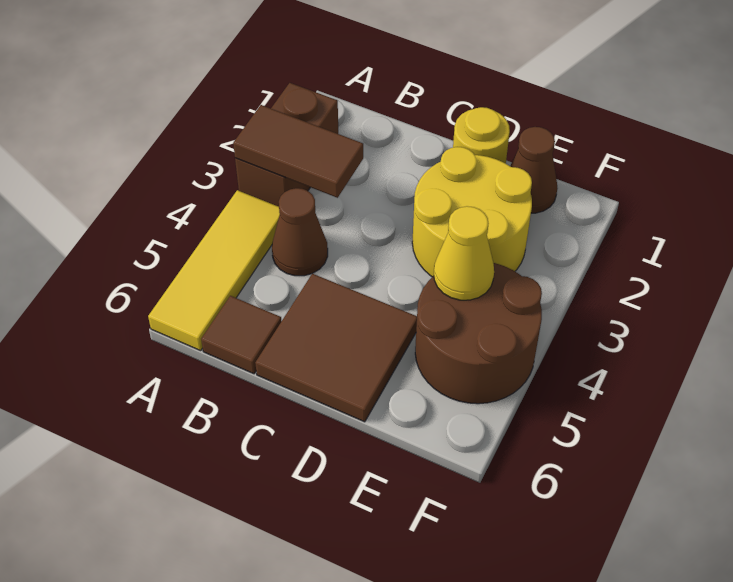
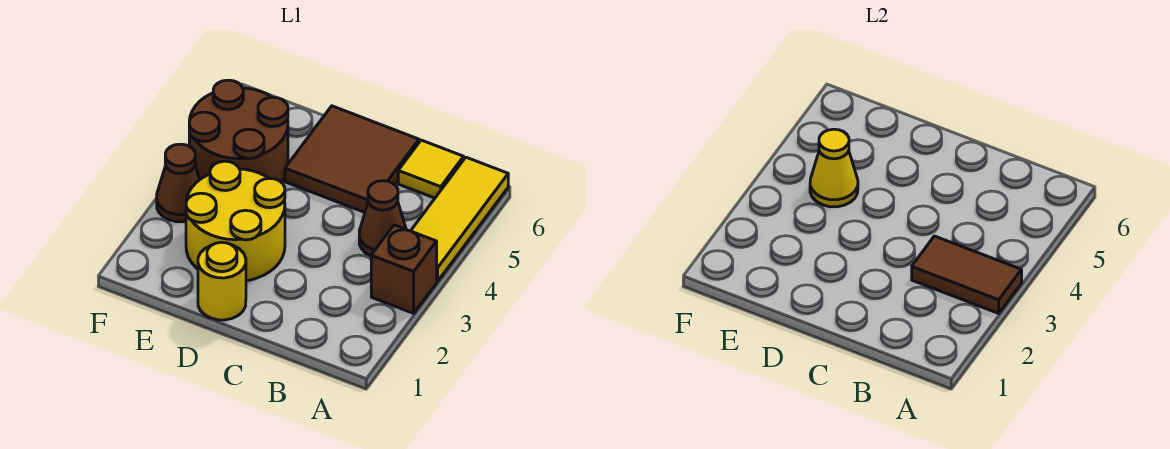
brown brick A2:A3 level 1 -> brown brick A3 level 1
brown tile B6 level 1 -> yellow tile B6 level 1
brown cone E1 level 1 -> brown cone F3 level 1

